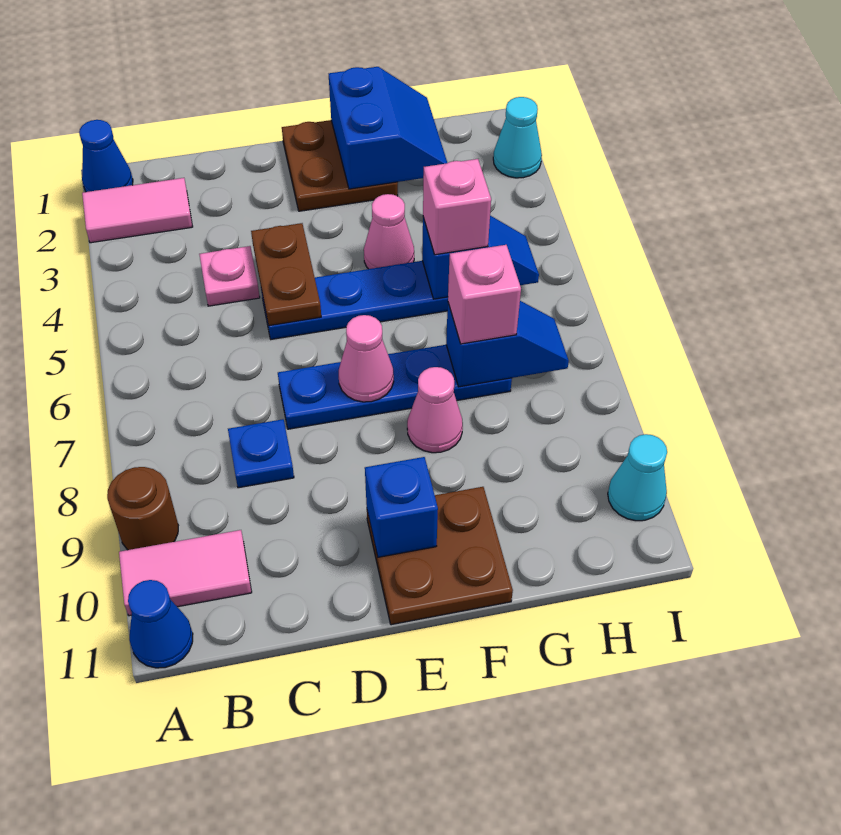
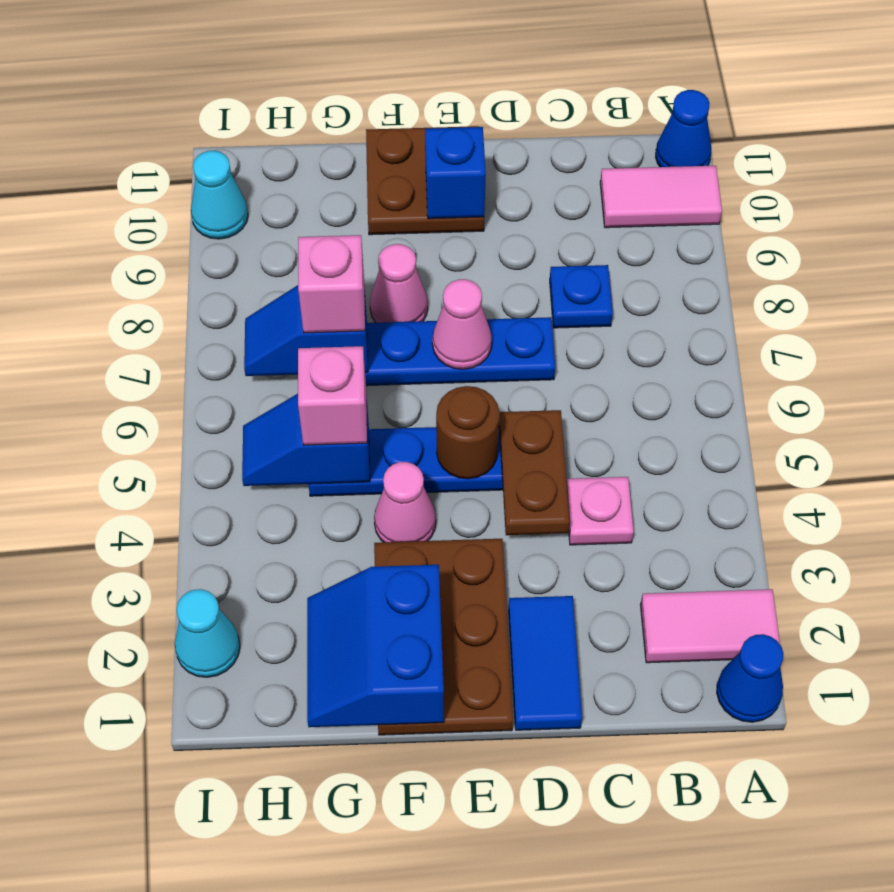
brown round brick A9 level 1 -> brown round brick E5 level 2
none -> blue tile D1:D2 level 1
brown plate E1:F2 level 1 -> brown plate E1:F3 level 1

